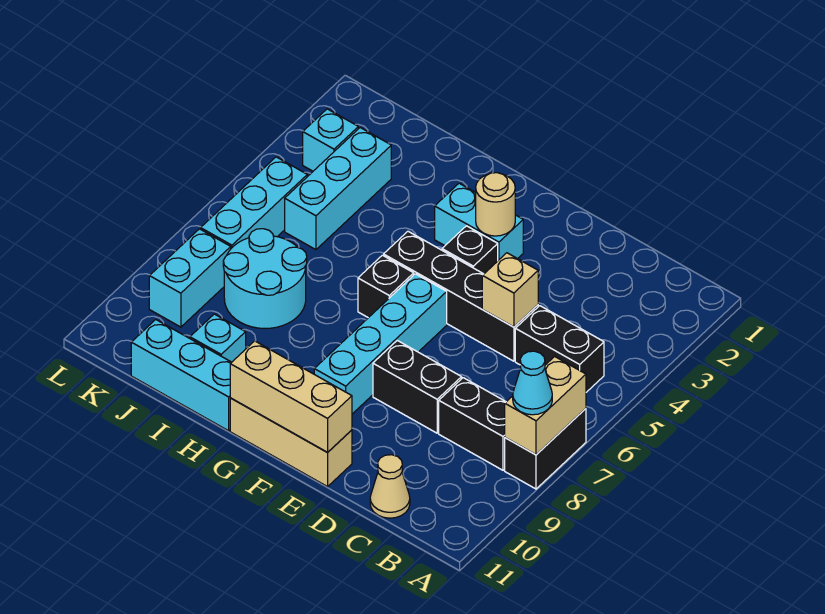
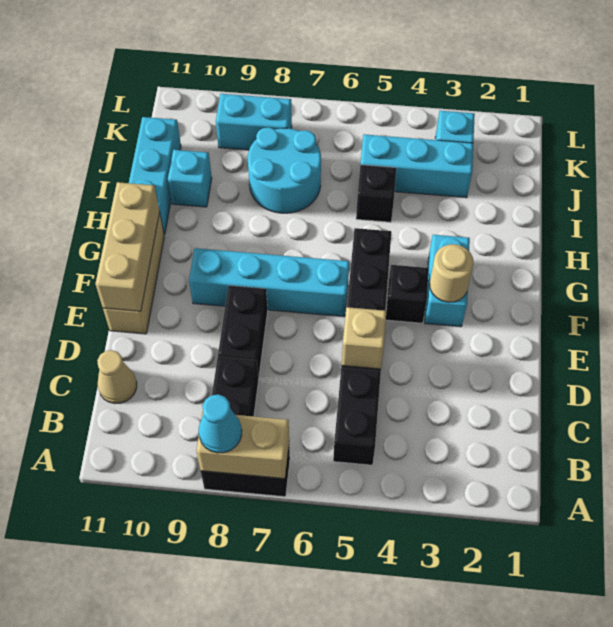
black brick G6 level 1 -> black brick I5 level 1
cyan brick K5:K7 level 1 -> none

